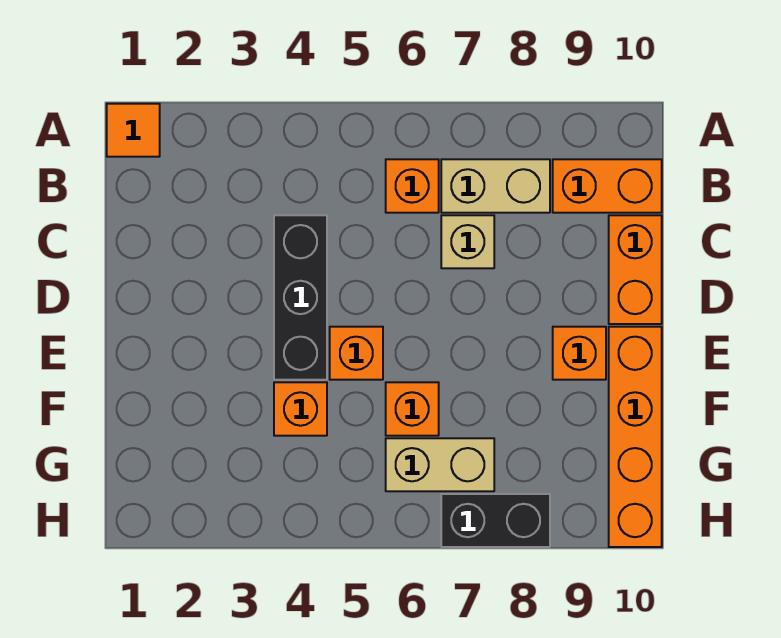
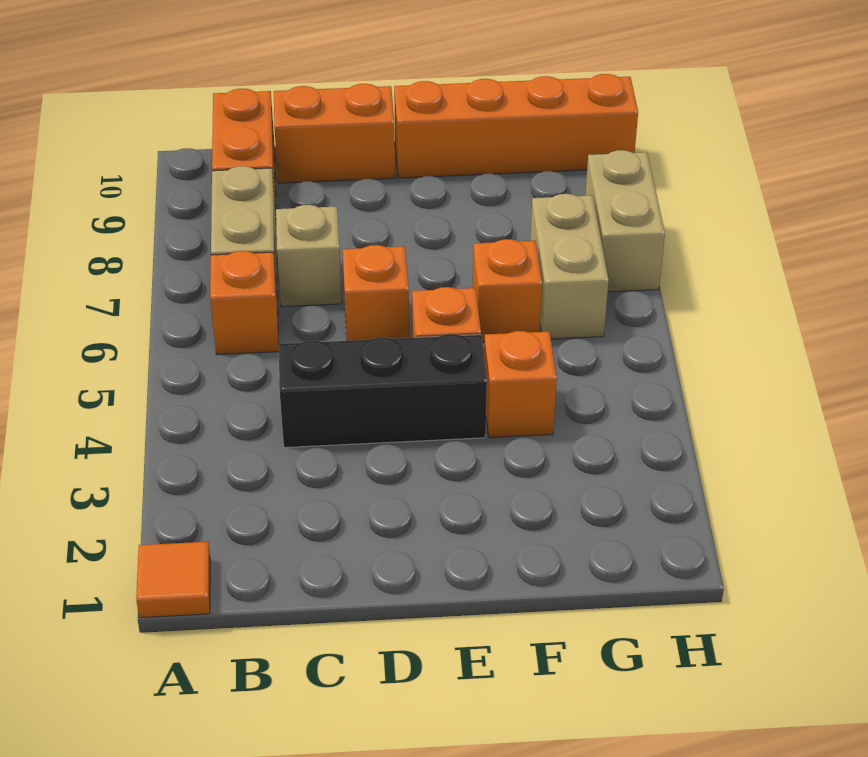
orange brick E9 level 1 -> orange brick D6 level 1
black brick H7:H8 level 1 -> tan brick H7:H8 level 1

